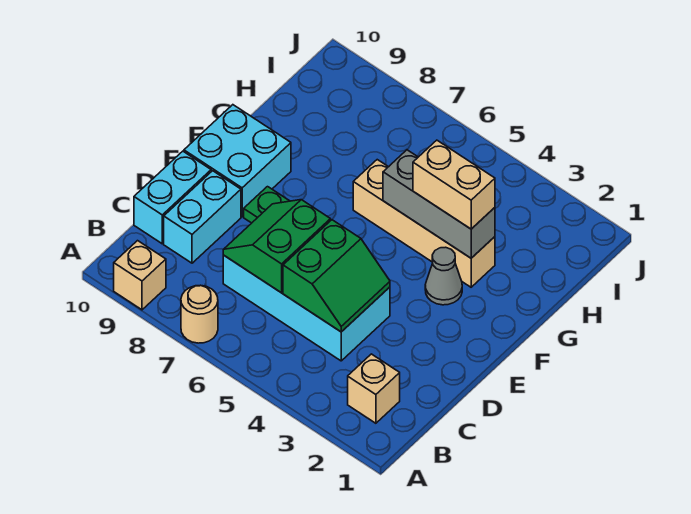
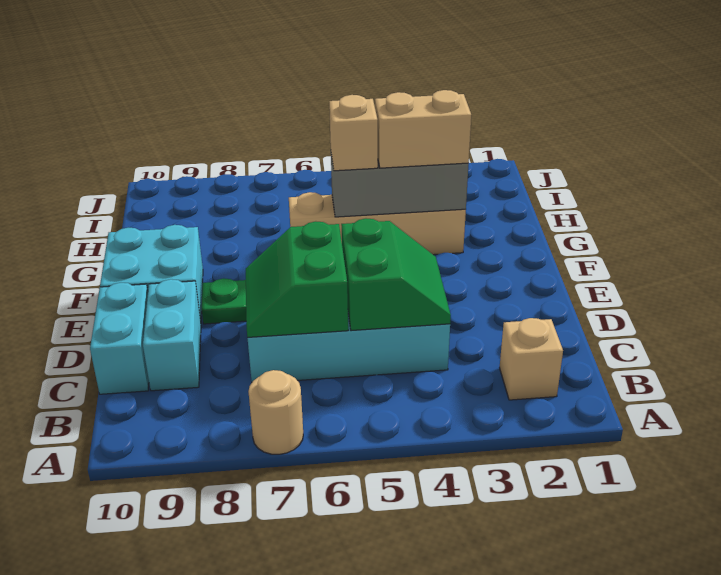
tan brick A9 level 1 -> tan brick G5 level 3
grey cone F3 level 1 -> none

